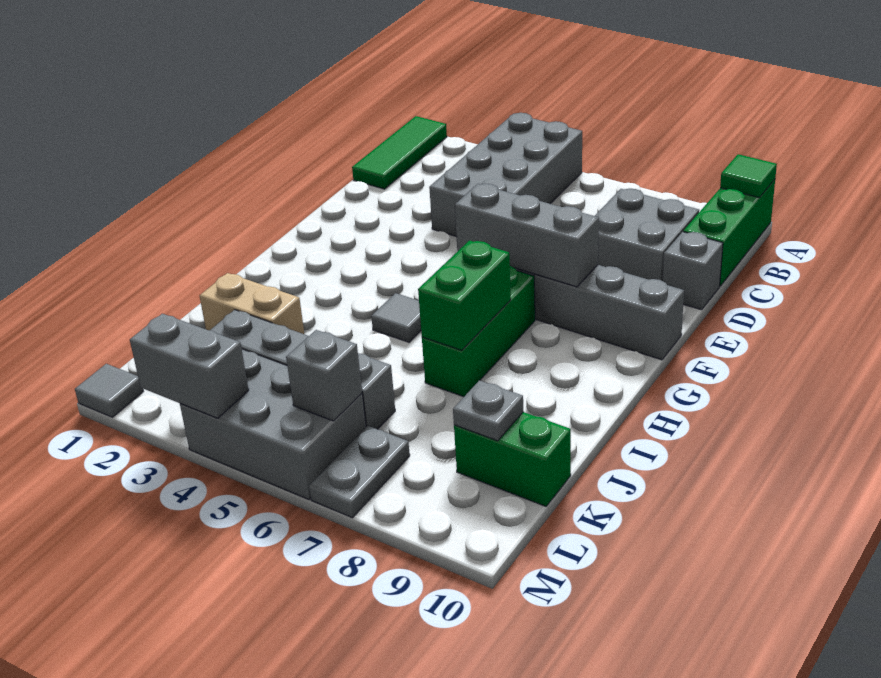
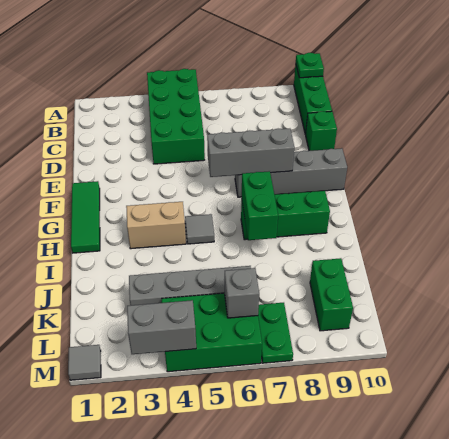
green tile A1:C1 level 1 -> green tile F1:H1 level 1
grey brick A4:D5 level 1 -> green brick A4:D5 level 1
green tile A10 level 2 -> green plate A10 level 2
grey brick C8:D9 level 1 -> none
grey brick D10 level 1 -> green brick D10 level 1
green brick G7:I7 level 1 -> green brick H7:H9 level 1
tan brick J2:J3 level 1 -> tan brick H3:H4 level 1
green brick K9:K10 level 1 -> green brick K9:L9 level 1
grey plate K9 level 2 -> none
grey brick L4:M6 level 1 -> green brick L4:M6 level 1
grey plate L7:M7 level 1 -> green plate L7:M7 level 1

